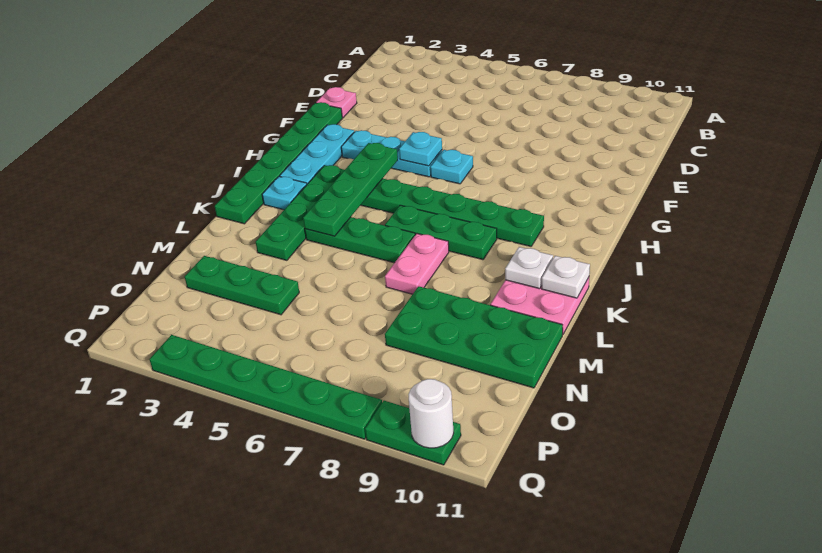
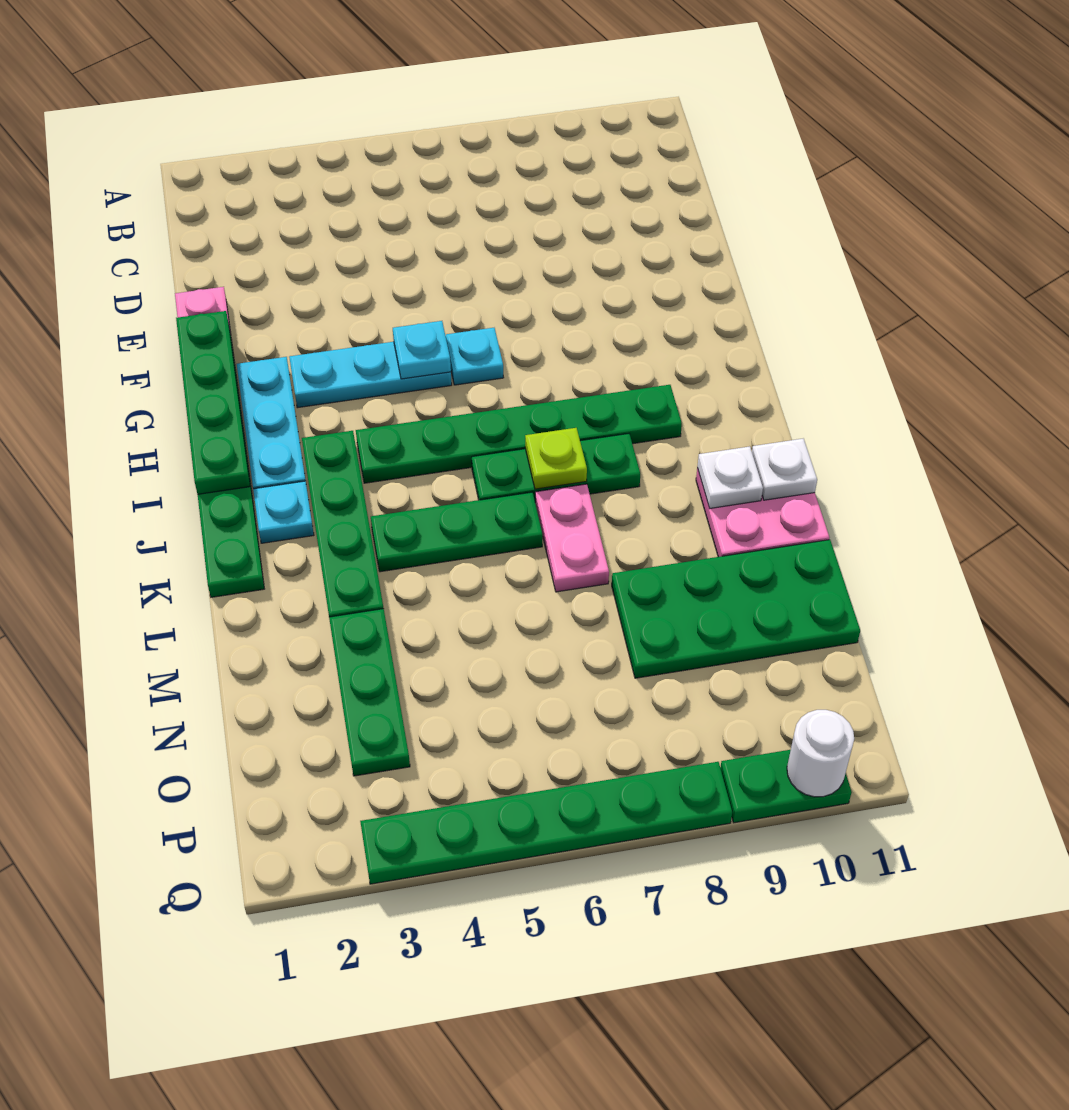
green plate H4:K4 level 2 -> green plate F1:I1 level 2
none -> lime plate J7 level 2
green plate N2:N4 level 1 -> green plate M3:O3 level 1

